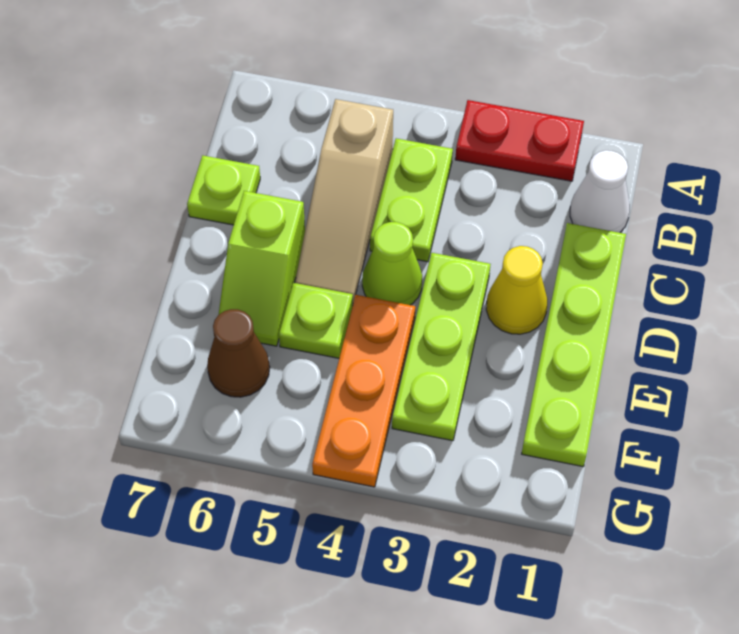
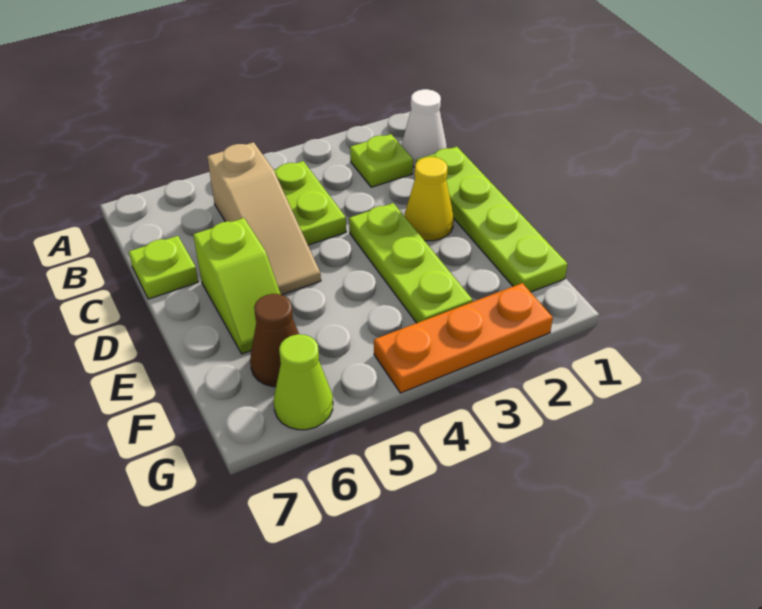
red plate A2:A3 level 1 -> none
lime cone D4 level 1 -> lime cone G6 level 1
orange plate E4:G4 level 1 -> orange plate G2:G4 level 1
lime plate E5 level 1 -> lime plate B2 level 1

